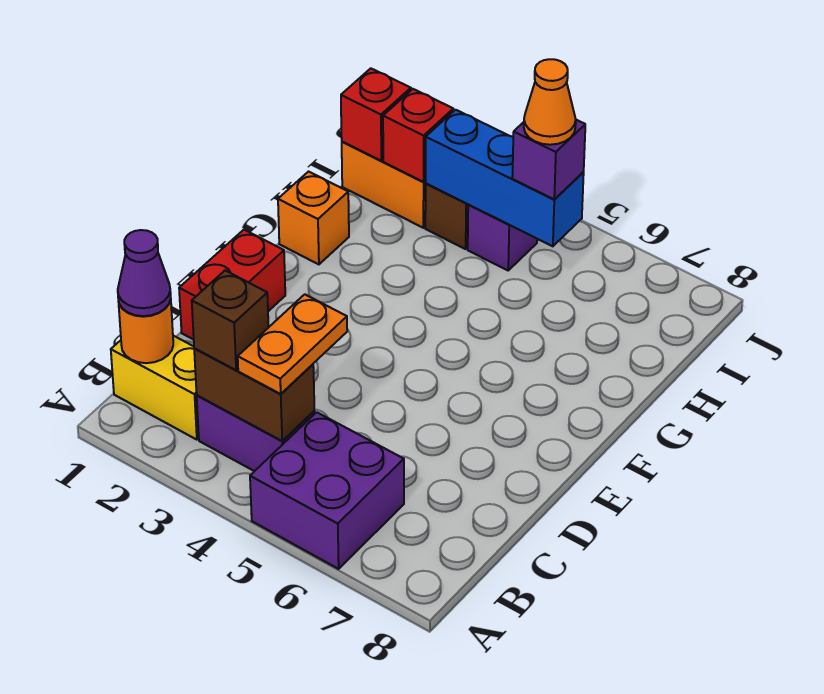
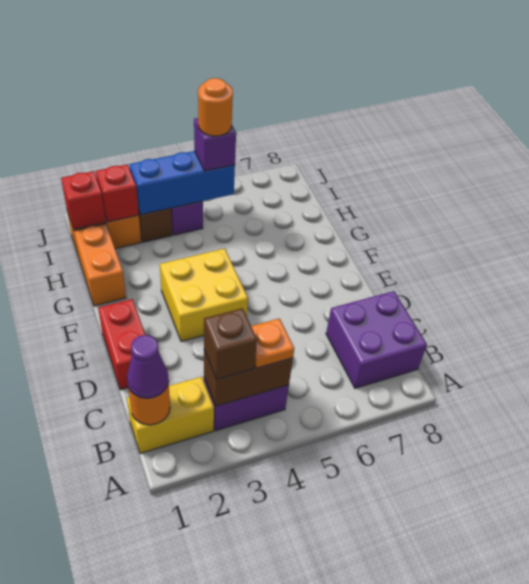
purple brick A5:B6 level 1 -> purple brick B7:C8 level 1
orange plate B4:C4 level 3 -> orange plate B4 level 3
none -> yellow brick E3:F4 level 1
orange brick G1 level 1 -> orange brick G1:H1 level 1
orange cone I5 level 4 -> orange round brick I5 level 4

